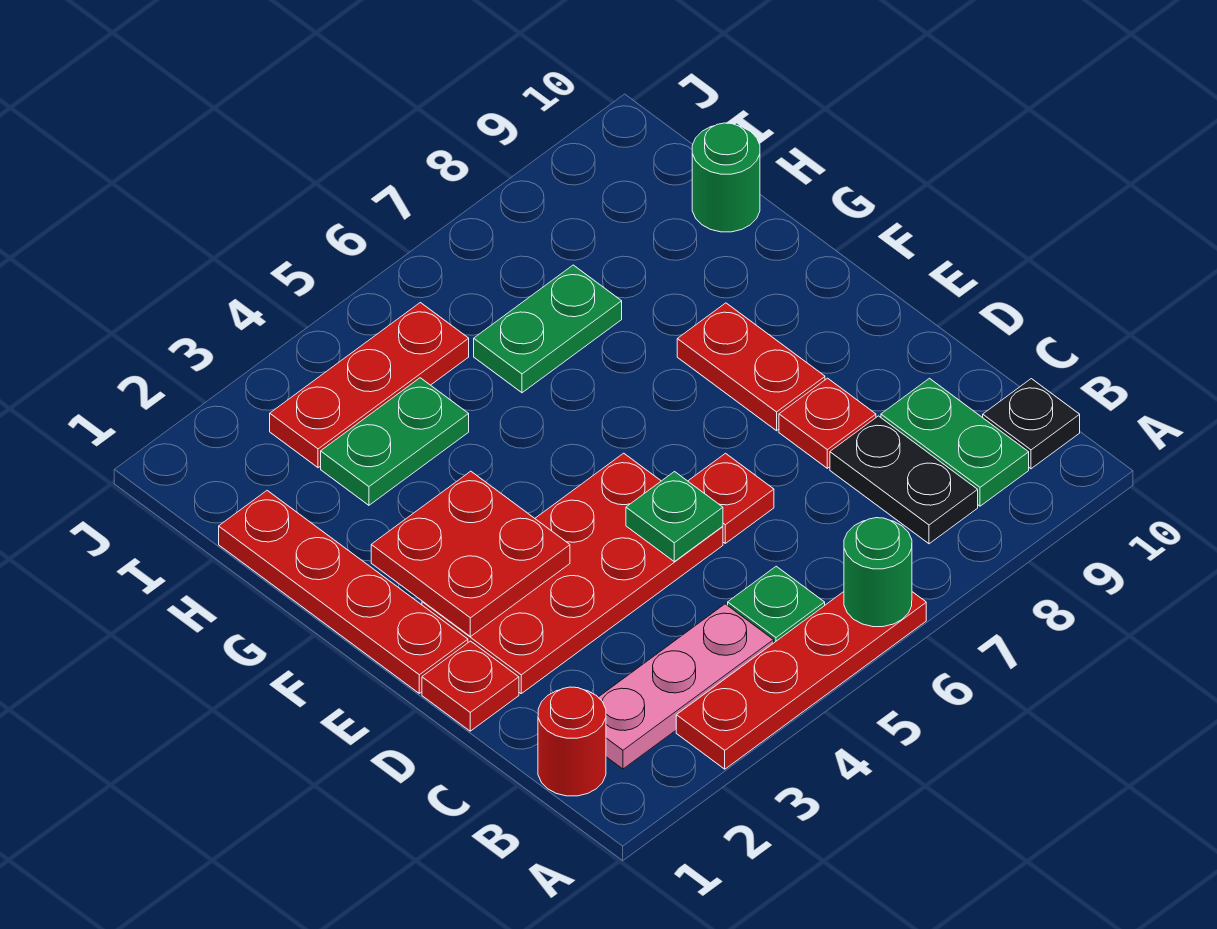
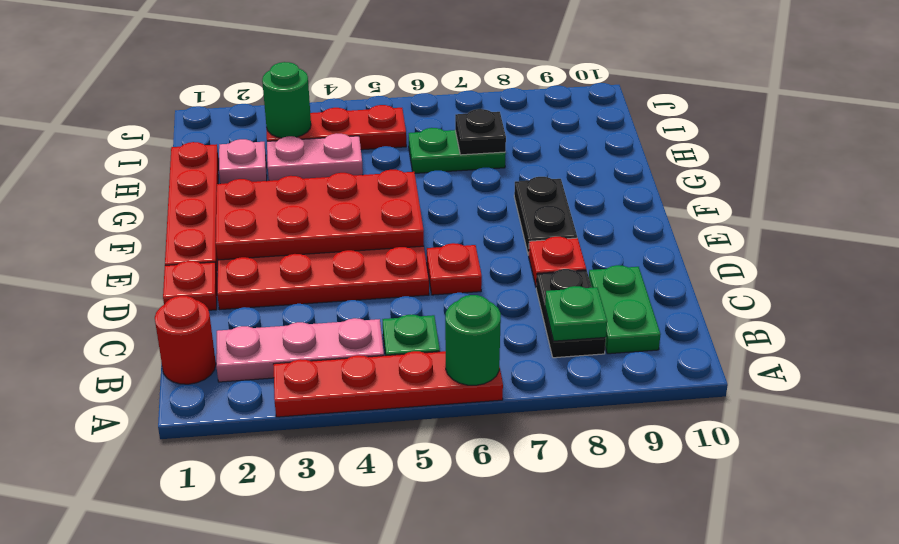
black plate B10 level 1 -> black plate H7 level 2
green plate D5 level 2 -> green plate B8 level 2
red plate E2:F3 level 2 -> red plate E2:F5 level 2
red plate E8:F8 level 1 -> black plate E8:F8 level 1
none -> pink plate H2 level 1
green plate H3:H4 level 1 -> pink plate H3:H4 level 1
green round brick H10 level 1 -> green round brick I3 level 2

